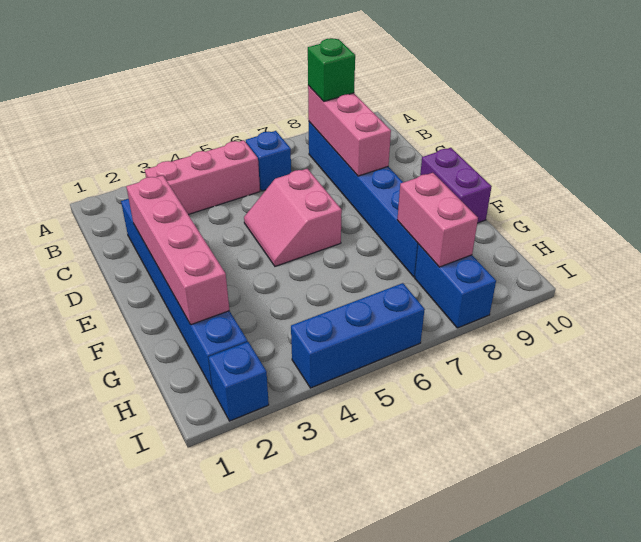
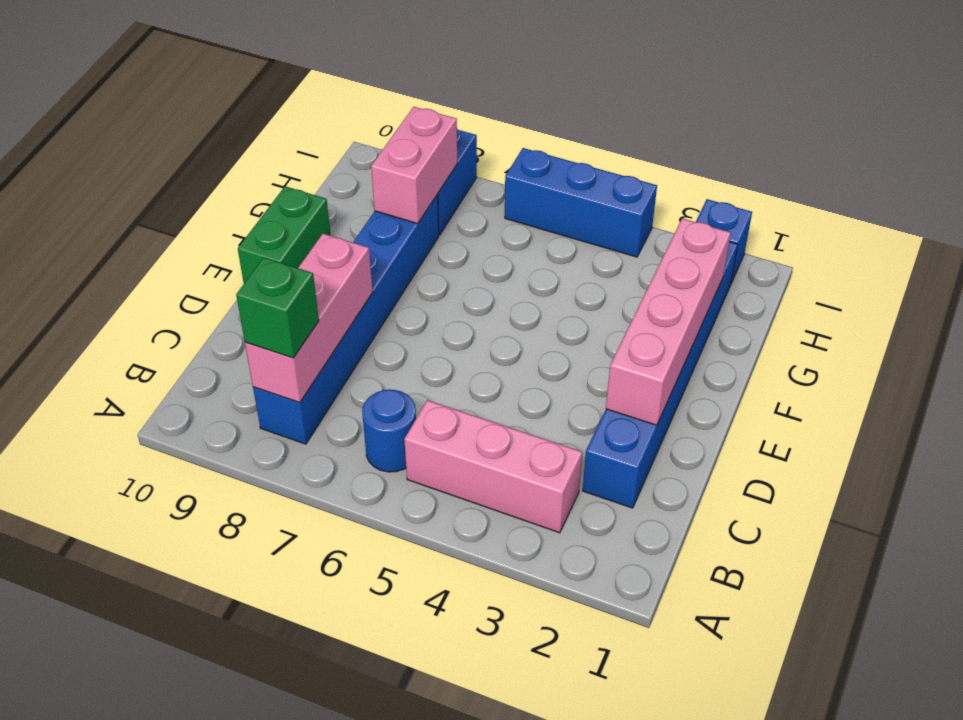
blue brick B6 level 1 -> blue round brick B6 level 1
pink slope D5:E6 level 1 top 6 -> none
purple brick E10:F10 level 1 -> green brick E10:F10 level 1

